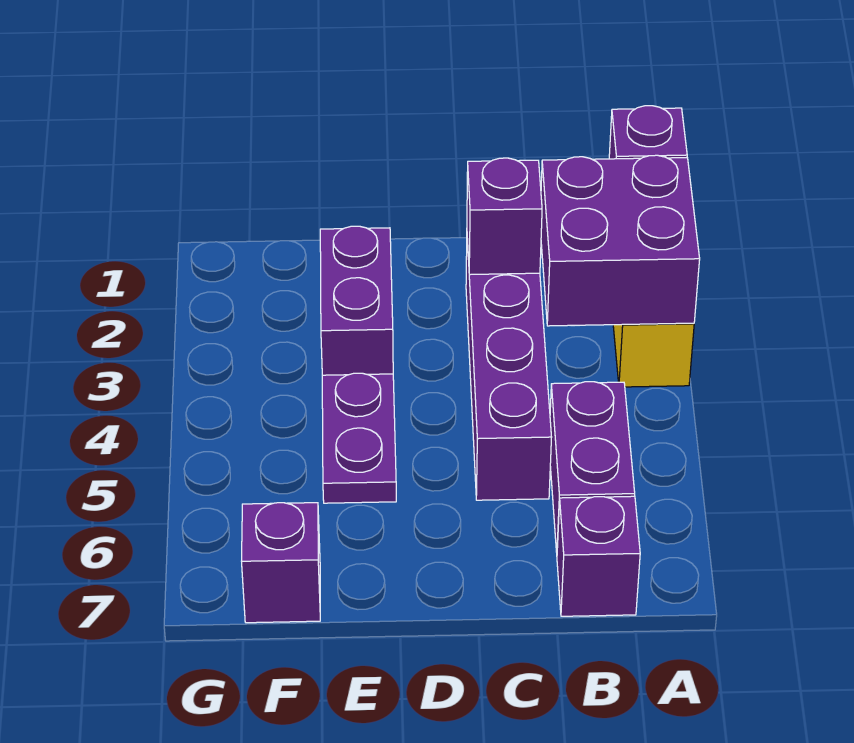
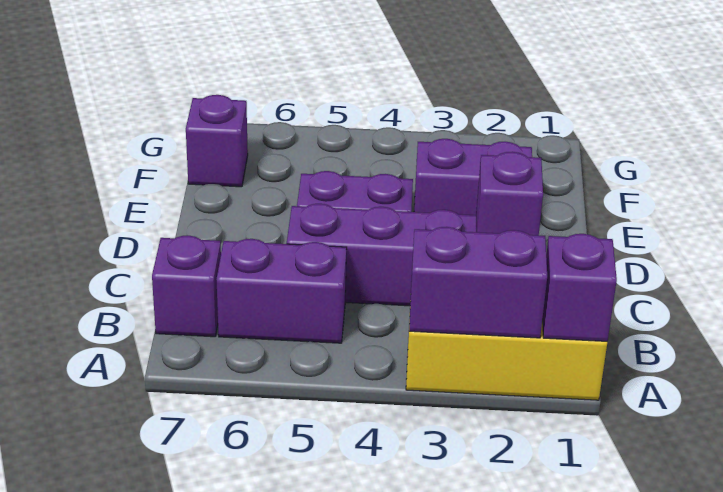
purple brick A2:B3 level 2 -> purple brick A2:A3 level 2

